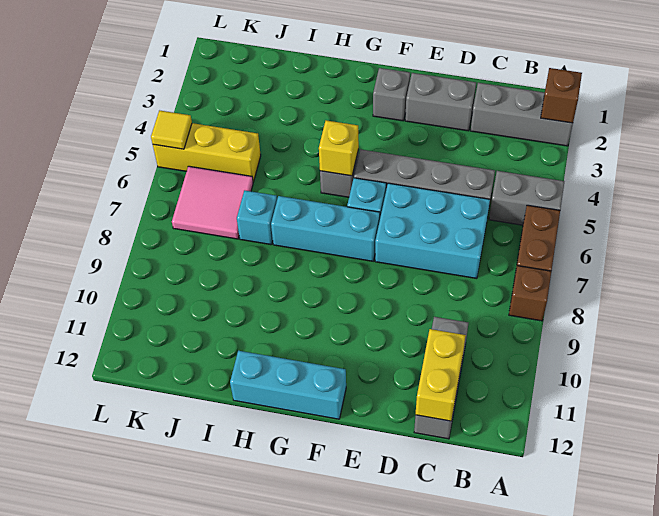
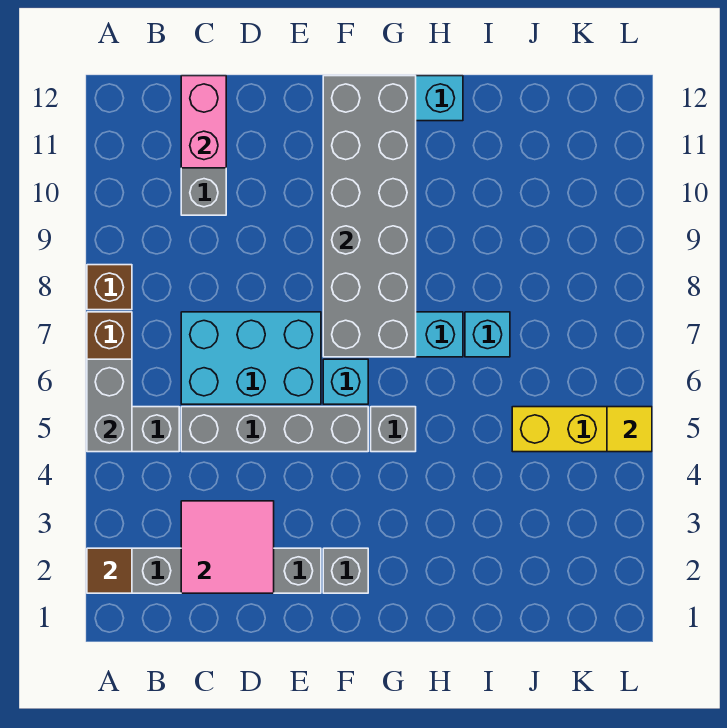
brown brick A2 level 2 -> brown tile A2 level 2
none -> grey brick A5:A6 level 2
yellow brick C11:C12 level 2 -> pink brick C11:C12 level 2
none -> grey brick F7:G12 level 2
yellow brick G5 level 2 -> none
pink tile J6:K7 level 1 -> pink tile C2:D3 level 2

